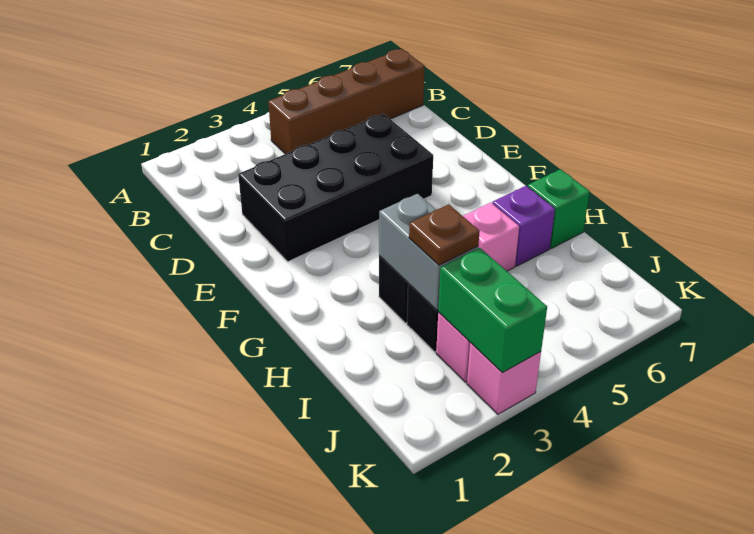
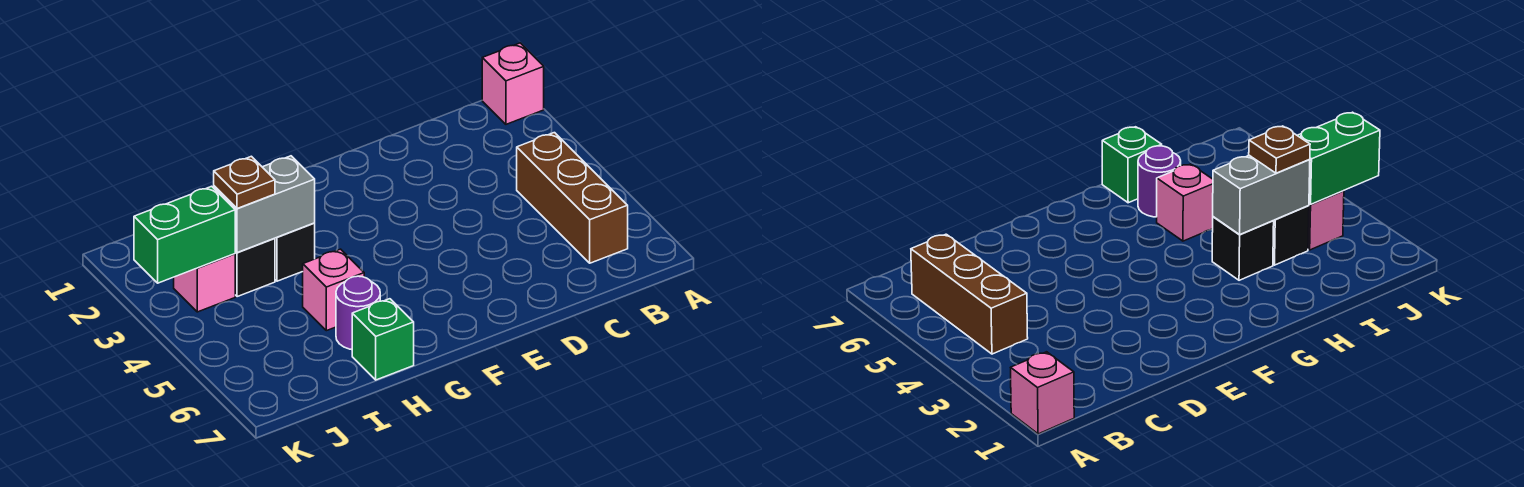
brown brick B4:B7 level 1 -> brown brick B4:B6 level 1
black brick D2:E5 level 1 -> none
purple brick H6 level 1 -> purple round brick H6 level 1
pink brick K3 level 1 -> pink brick A1 level 1

